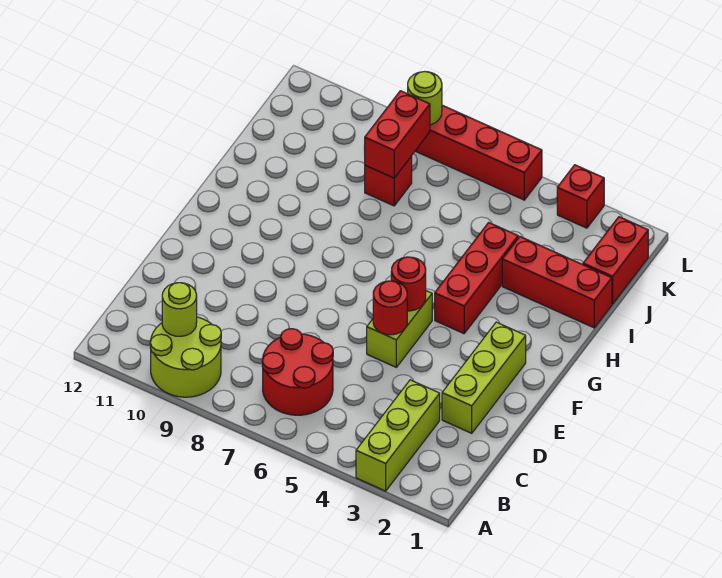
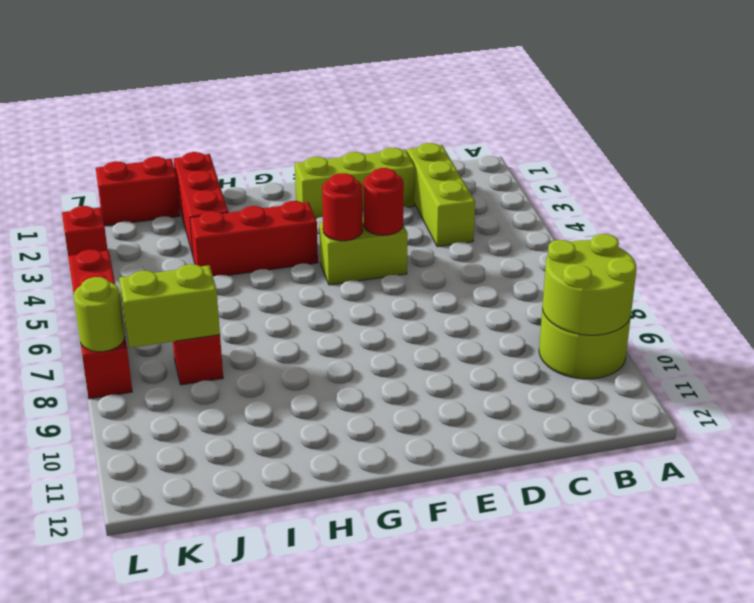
lime brick A3:C3 level 1 -> lime brick C2:C4 level 1
red round brick B6:C7 level 1 -> none
lime round brick B10 level 2 -> lime round brick A9:B10 level 2
red brick J8:K8 level 2 -> lime brick J8:K8 level 2

